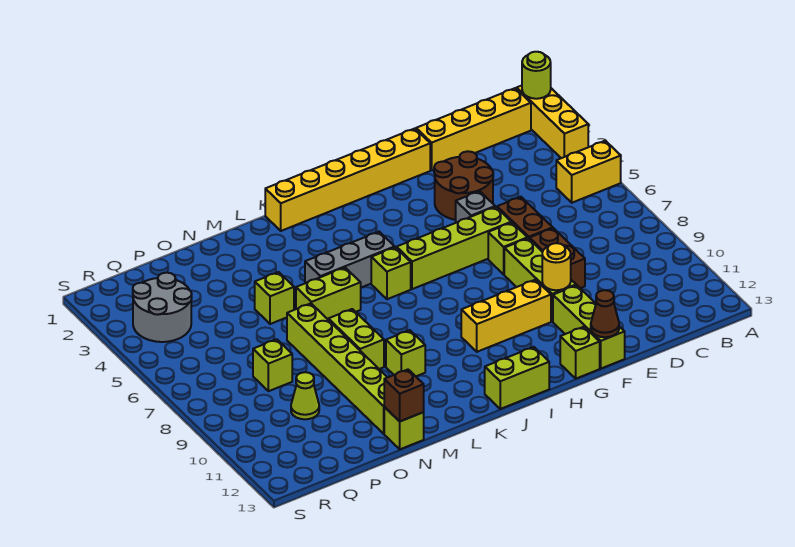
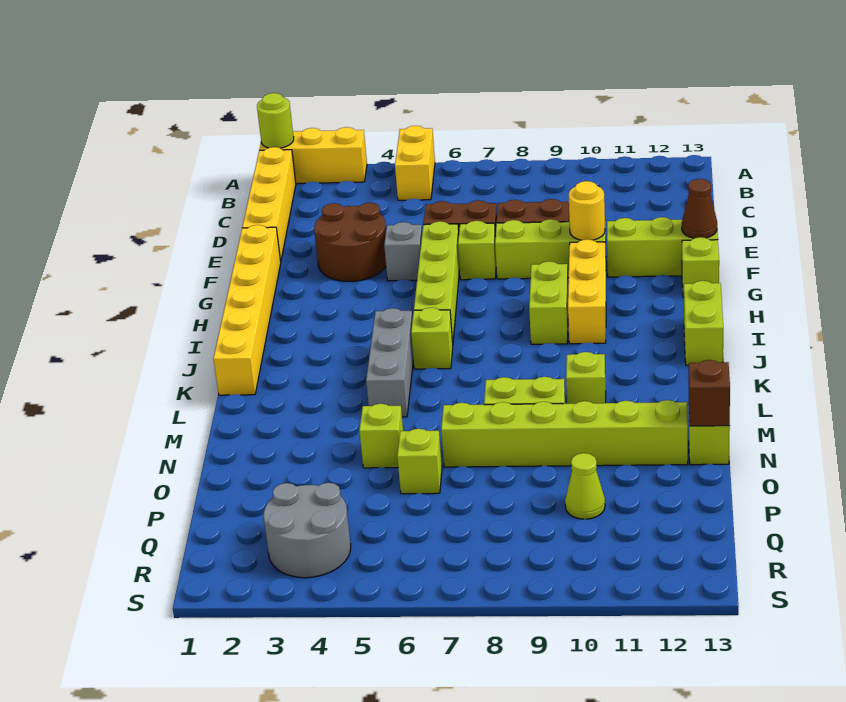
lime brick L6:M6 level 1 -> lime brick H9:I9 level 1
lime brick P8 level 1 -> lime brick O6 level 1

